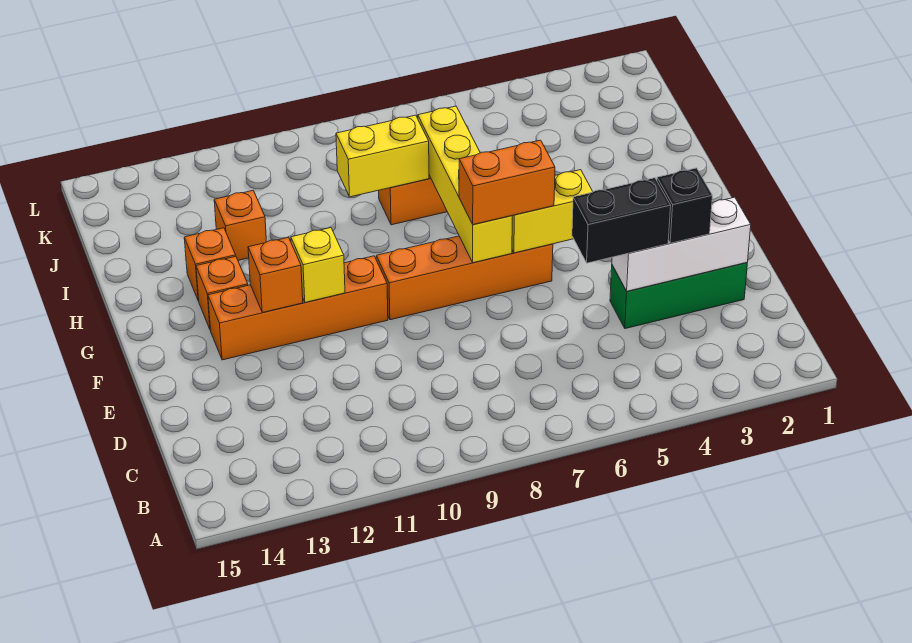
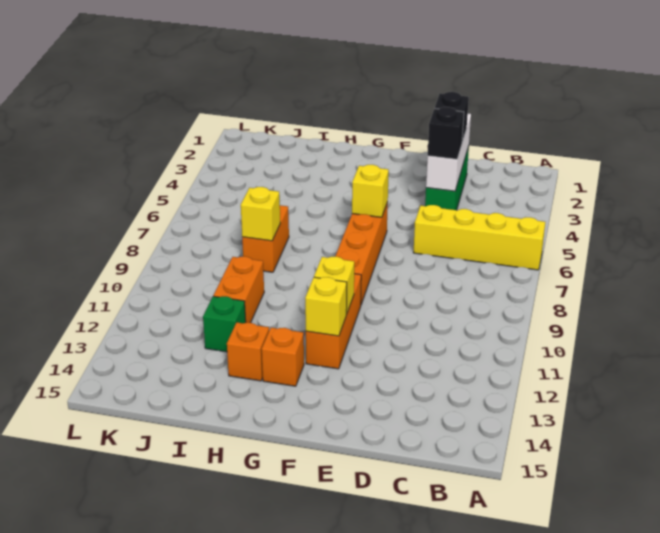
black brick D4:D5 level 3 -> black brick D4 level 3
yellow brick F5:F6 level 2 -> yellow brick F6 level 2
orange brick F6:F7 level 3 -> orange brick I10:I11 level 1
yellow brick F7:I7 level 2 -> yellow brick A6:D6 level 1
orange brick F10:F13 level 1 -> orange brick F10:F12 level 1
orange brick F12 level 2 -> yellow brick F12 level 2
yellow brick I8:I9 level 2 -> yellow brick I8 level 2
orange brick I12 level 1 -> green brick I12 level 1

